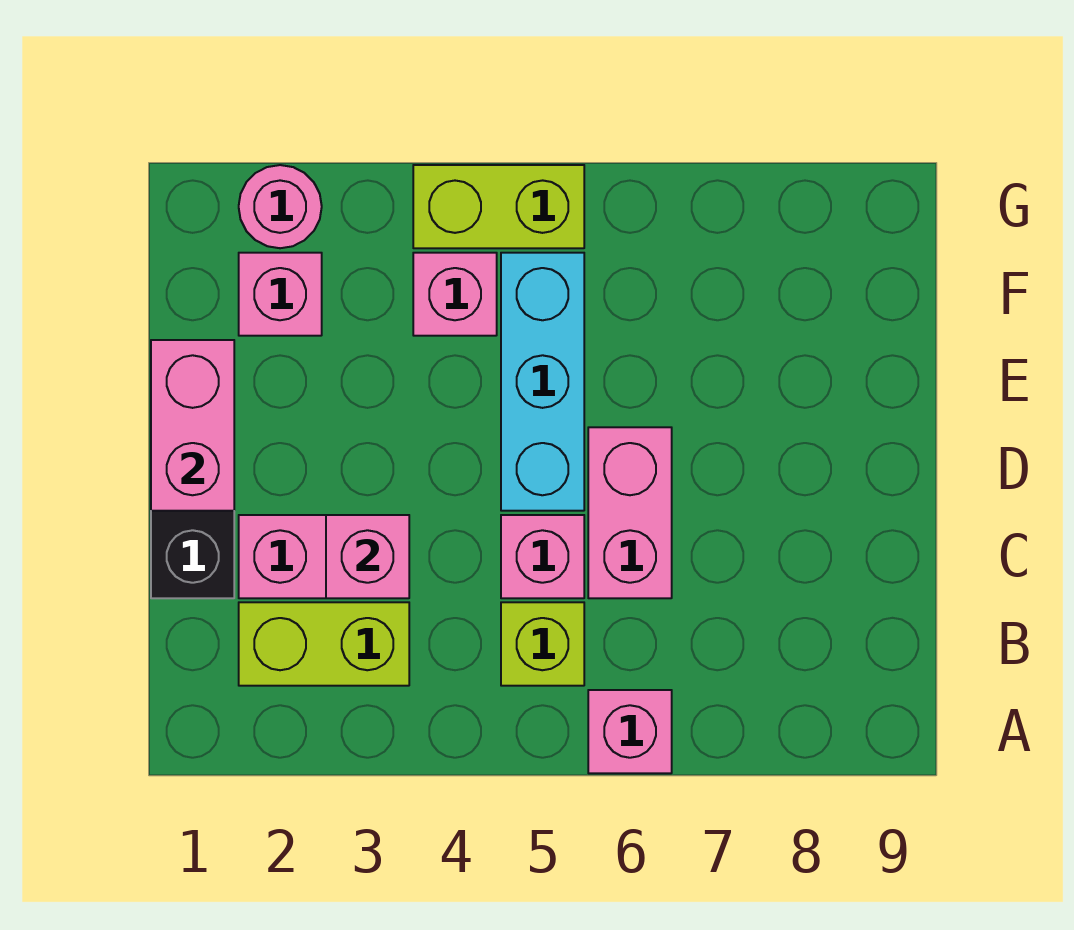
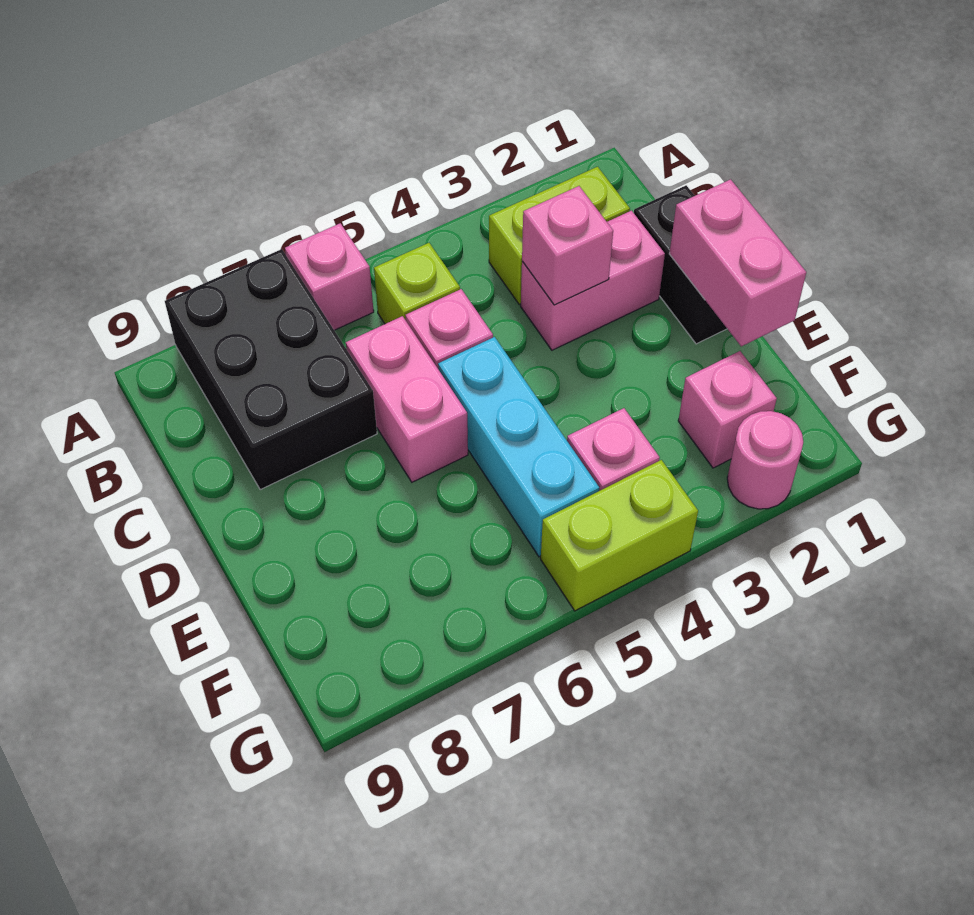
none -> black brick A7:C8 level 1

